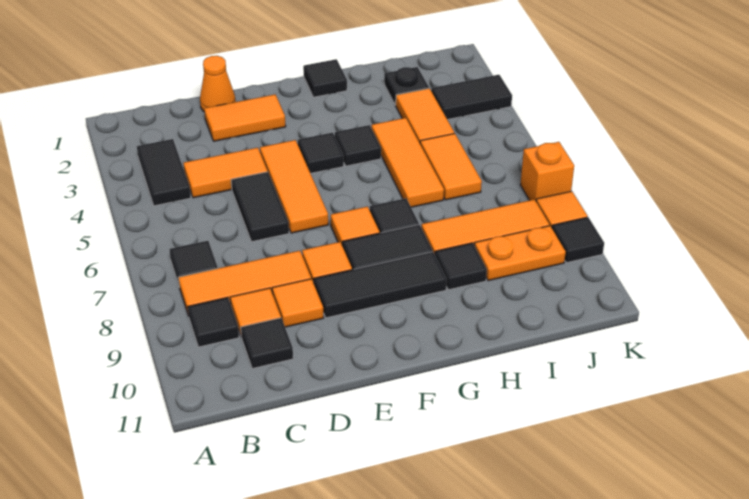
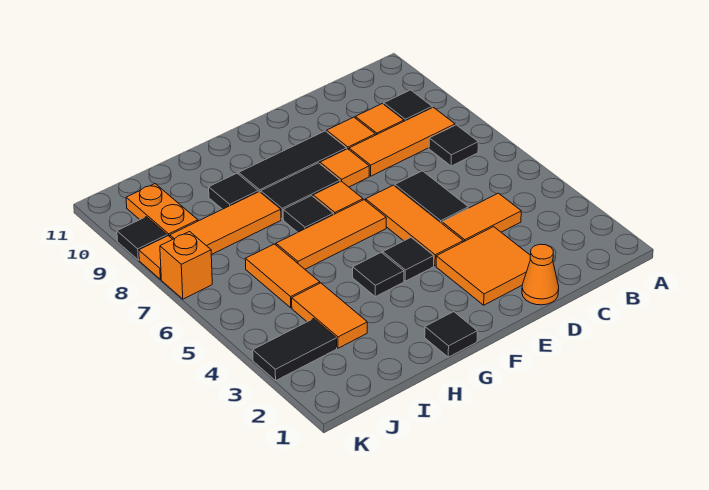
black tile B3:B4 level 1 -> none
black tile C10 level 1 -> none
orange tile D2:E2 level 1 -> orange tile D2:E3 level 1
orange tile H4:H6 level 1 -> orange tile F6:H6 level 1
black plate I2 level 1 -> none
orange plate I9:J9 level 1 -> orange plate J9:J10 level 1

